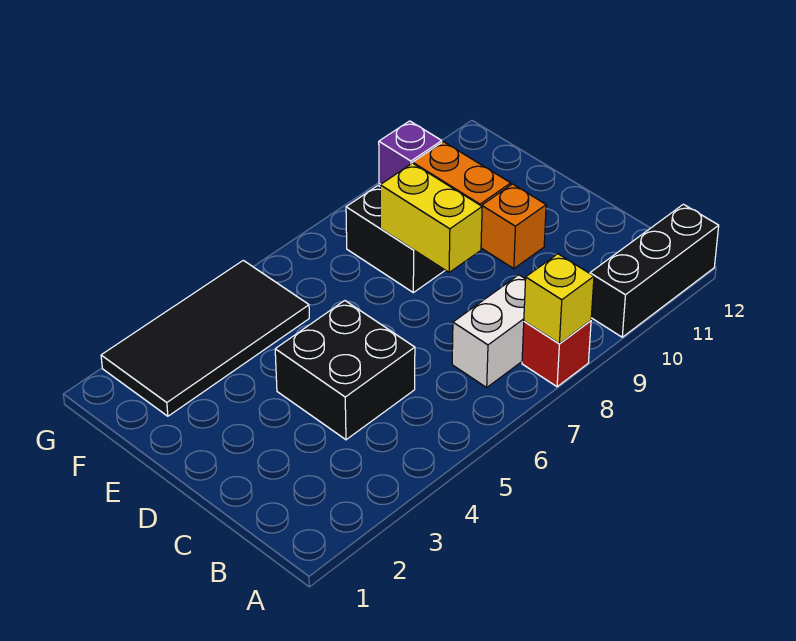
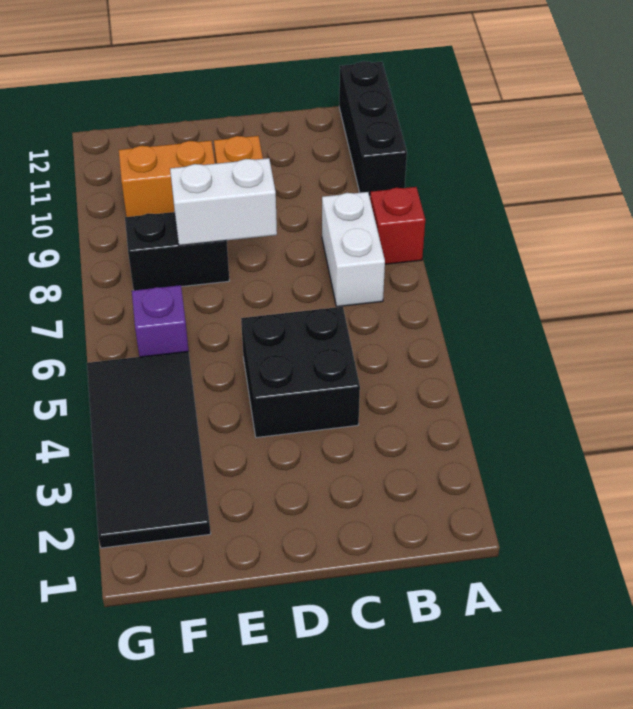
yellow brick A8 level 2 -> none
yellow brick D8:E8 level 2 -> white brick D8:E8 level 2
purple brick G10 level 1 -> purple brick F6 level 1

